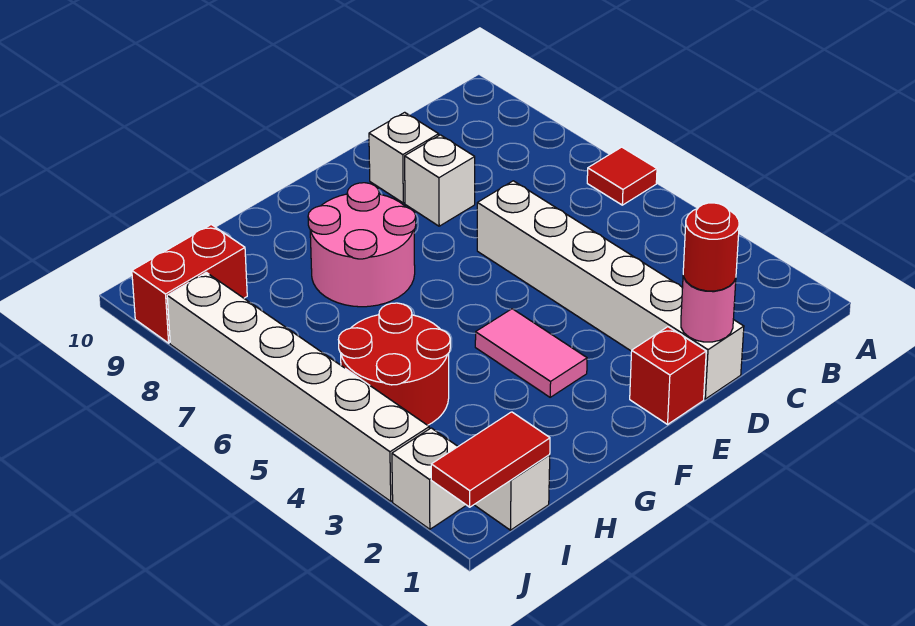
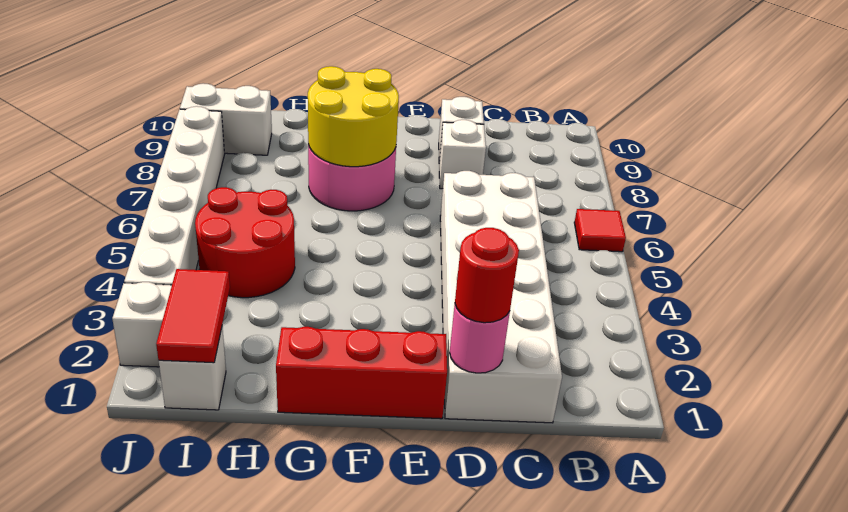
white brick D1:D6 level 1 -> white brick C1:D6 level 1
red brick E1 level 1 -> red brick E1:G1 level 1
pink tile F3:F4 level 1 -> none
none -> yellow round brick F7:G8 level 2
red tile I1:J1 level 2 -> red tile I1:I2 level 2
red brick I9:J9 level 1 -> white brick I9:J9 level 1

